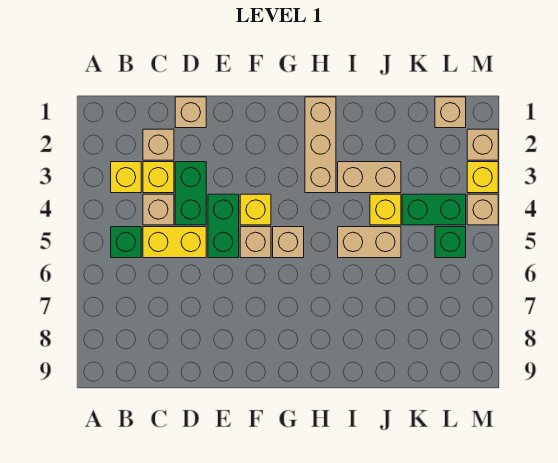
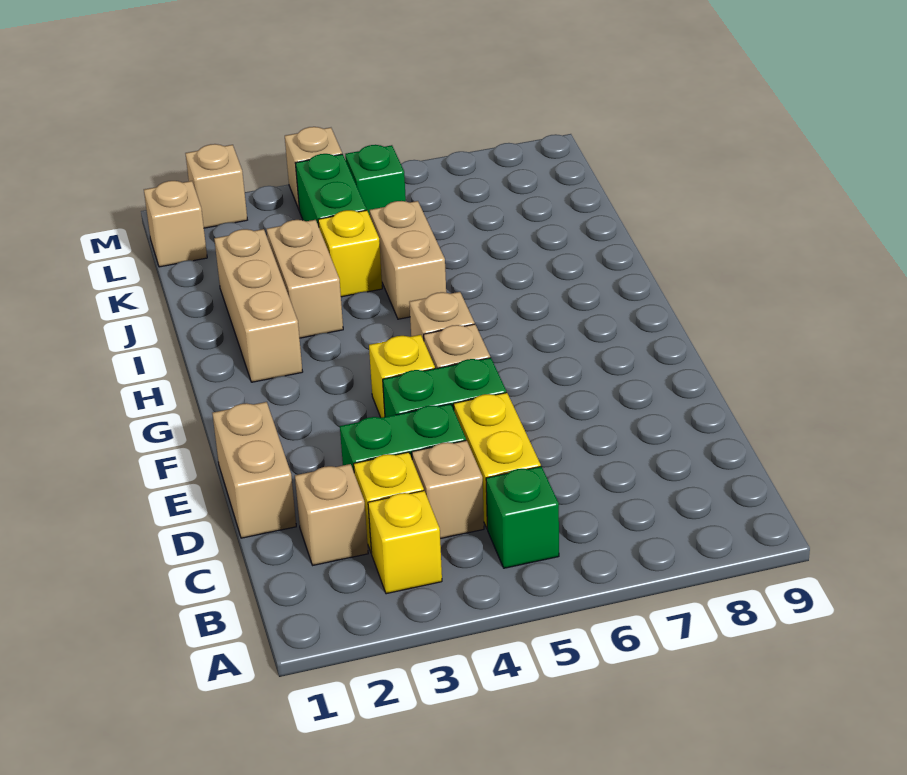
tan brick D1 level 1 -> tan brick D1:E1 level 1
tan brick H1:H3 level 1 -> tan brick H2:J2 level 1
yellow brick M3 level 1 -> none

